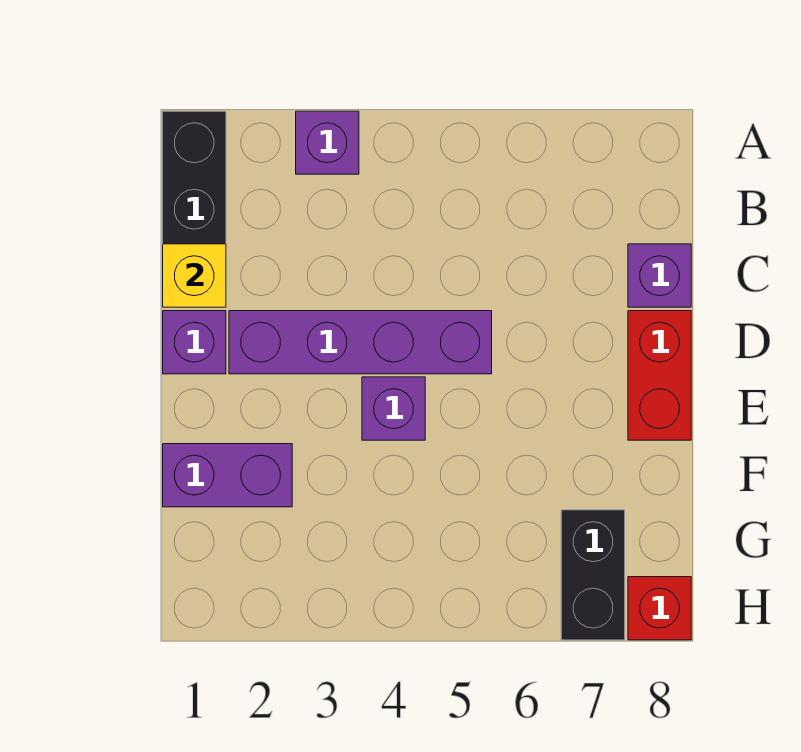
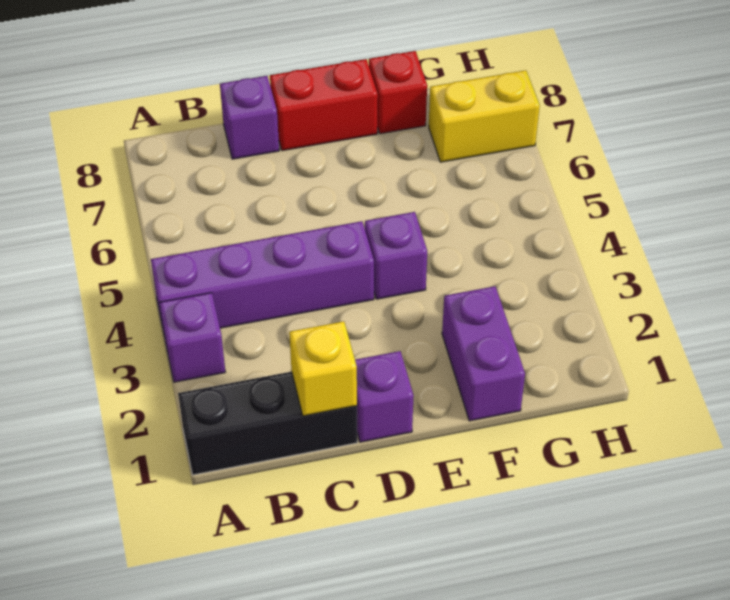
purple brick D2:D5 level 1 -> purple brick A4:D4 level 1
black brick G7:H7 level 1 -> yellow brick G7:H7 level 1
red brick H8 level 1 -> red brick F8 level 1

